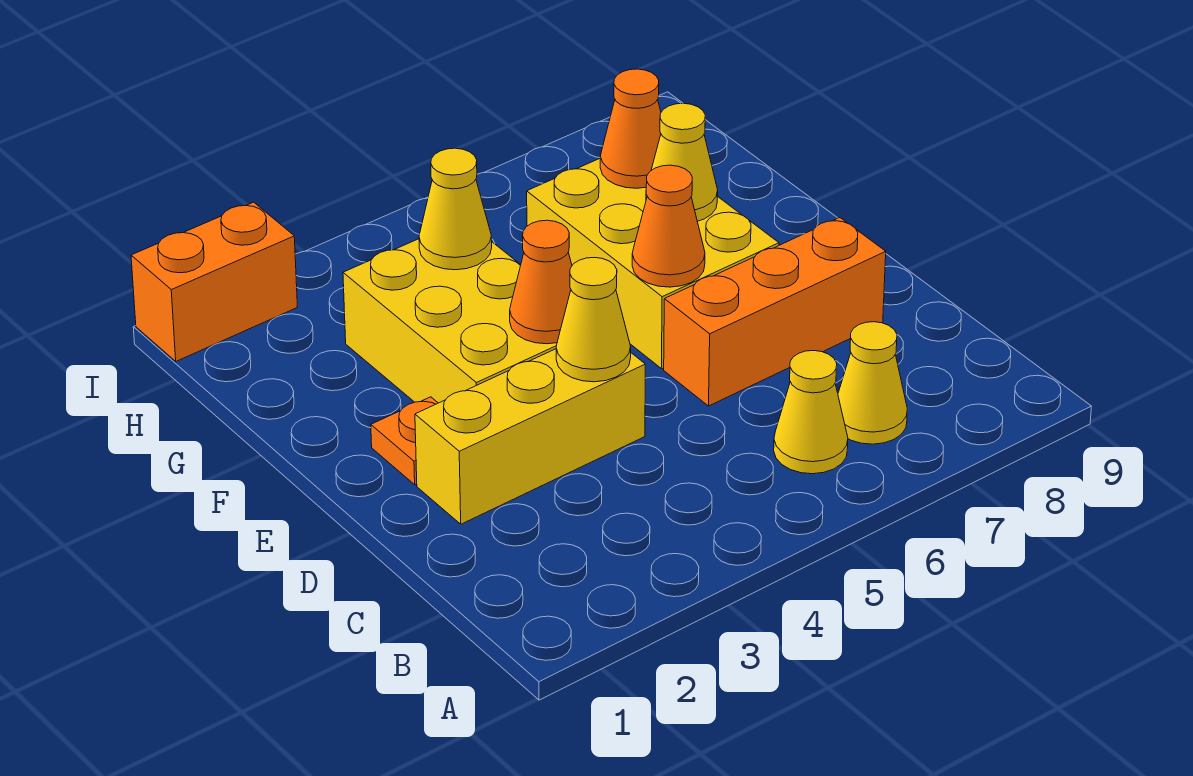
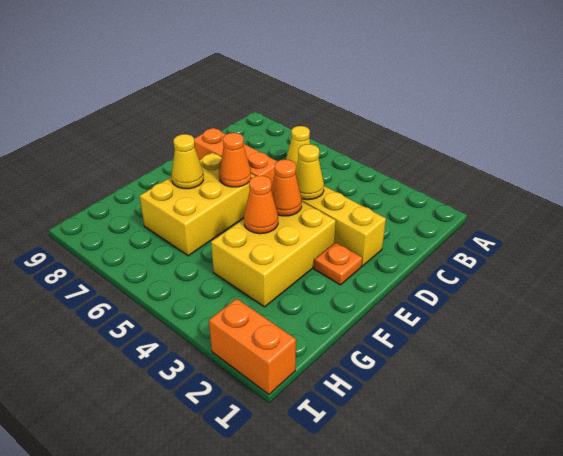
yellow cone B7 level 1 -> none
yellow cone G4 level 2 -> none
orange cone G7 level 2 -> orange cone F4 level 2

